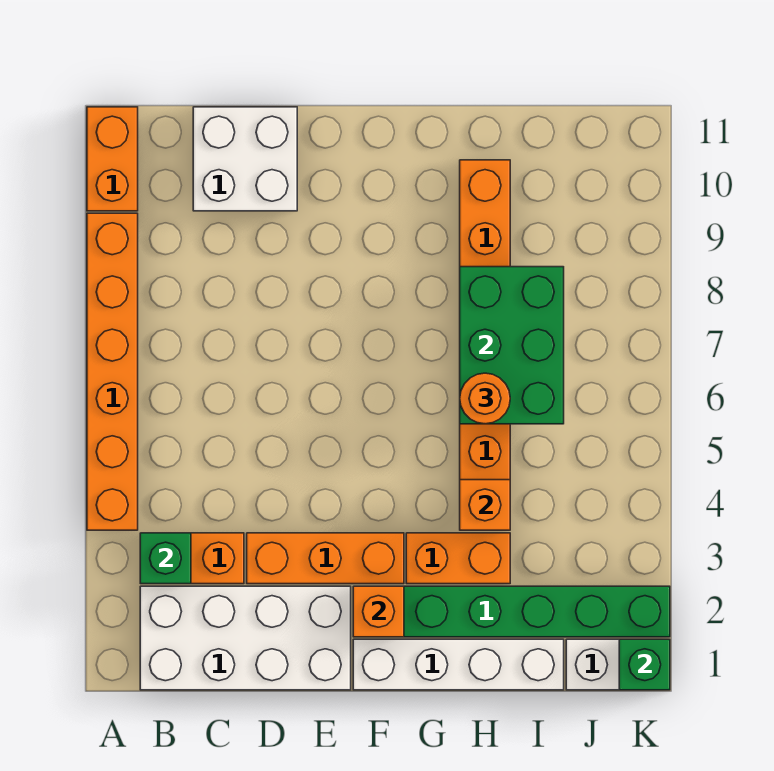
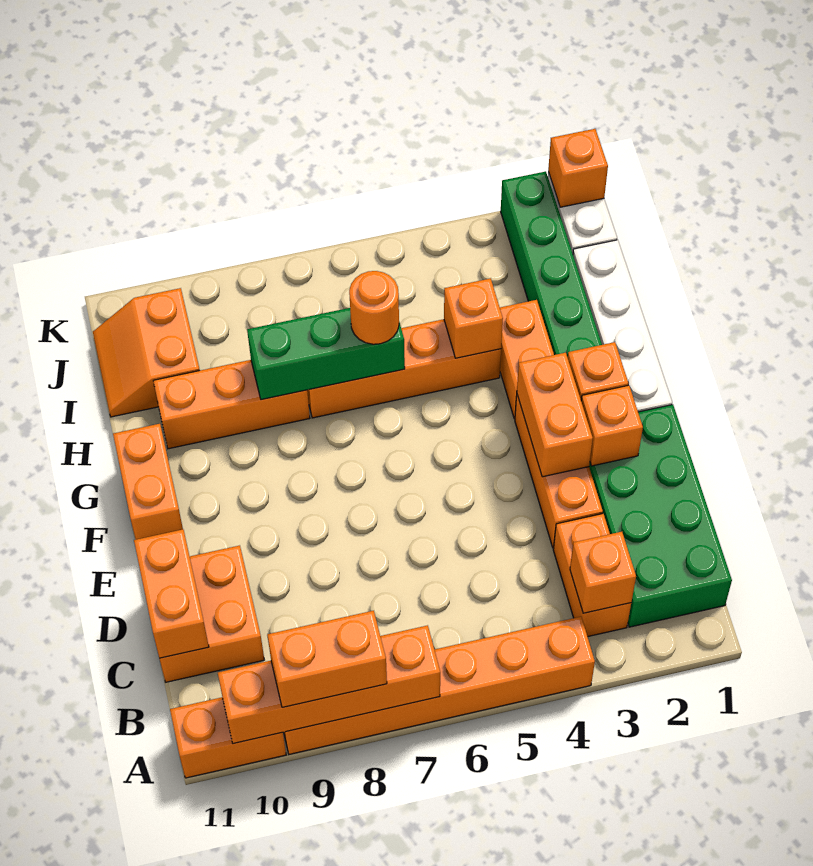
none -> orange brick A7:A10 level 2
none -> orange brick A8:A9 level 3
white brick B1:E2 level 1 -> green brick B1:E2 level 1
green brick B3 level 2 -> orange brick B3 level 2
white brick C10:D11 level 1 -> orange brick C10:D11 level 1
none -> orange brick C11:D11 level 2
none -> orange brick E2 level 2
none -> orange brick E3:F3 level 2
none -> orange brick F11:G11 level 1
green brick H6:I8 level 2 -> green brick H6:H8 level 2
none -> orange slope I10:J11 level 1 top 10
green brick K1 level 2 -> orange brick K1 level 2

